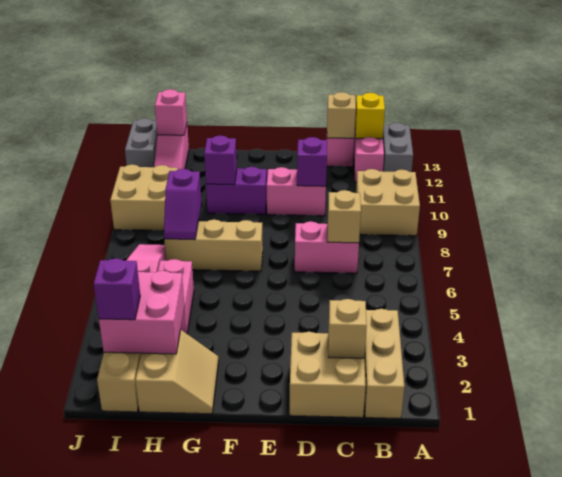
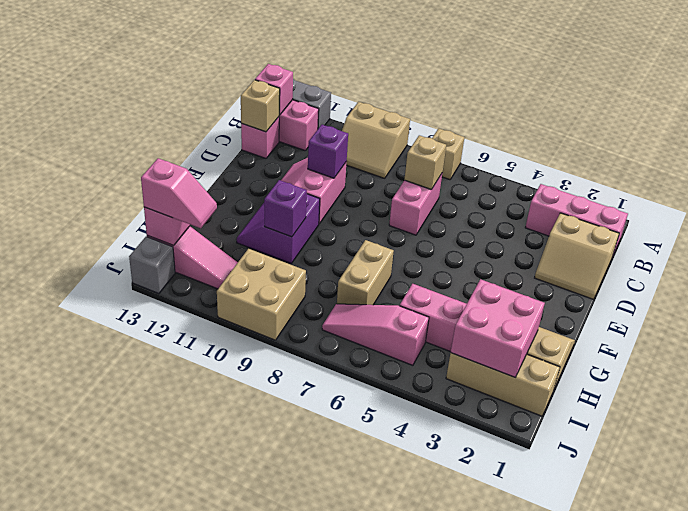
tan brick A9:B10 level 1 -> tan slope A9:B10 level 1 top A
tan brick B1:B3 level 1 -> pink brick B1:B3 level 1
yellow brick B13 level 2 -> pink brick B13 level 2
tan brick C1:D2 level 1 -> tan slope C1:D2 level 1 top C
tan brick C2 level 2 -> tan brick A7 level 1
tan brick F7:H7 level 1 -> tan brick G7:H7 level 1
purple slope H7:H8 level 2 top 8 -> none
purple brick I2 level 3 -> none
none -> pink slope I12:I13 level 3 top 13
grey brick J12:J13 level 1 -> grey brick J13 level 1

